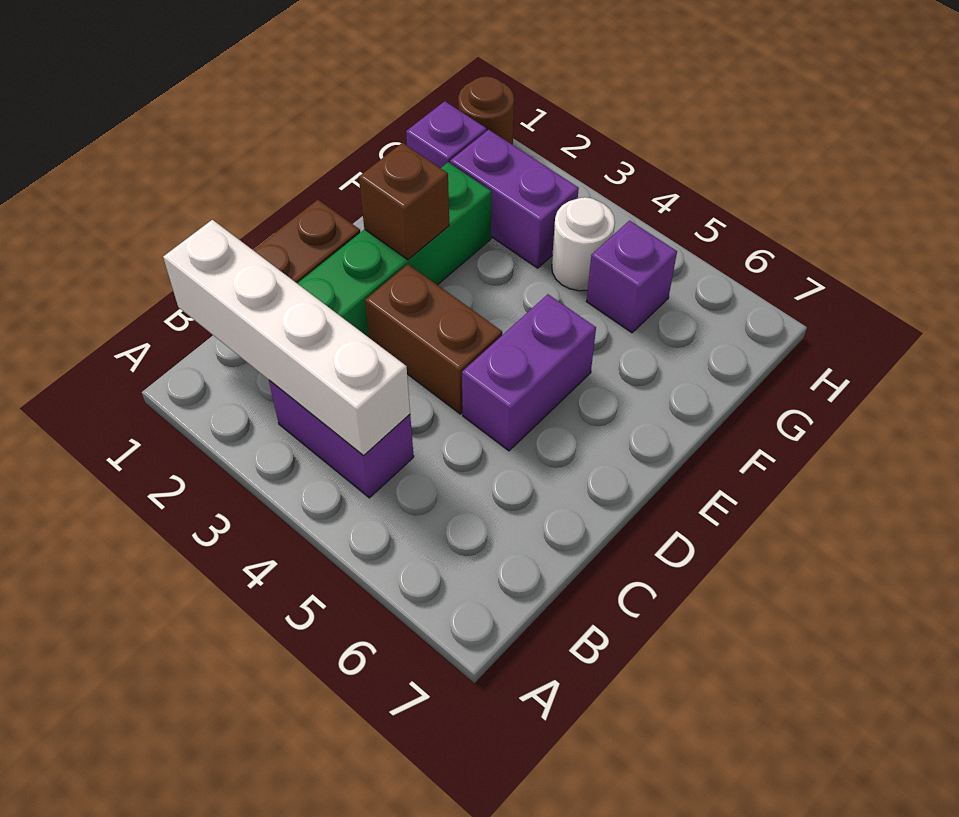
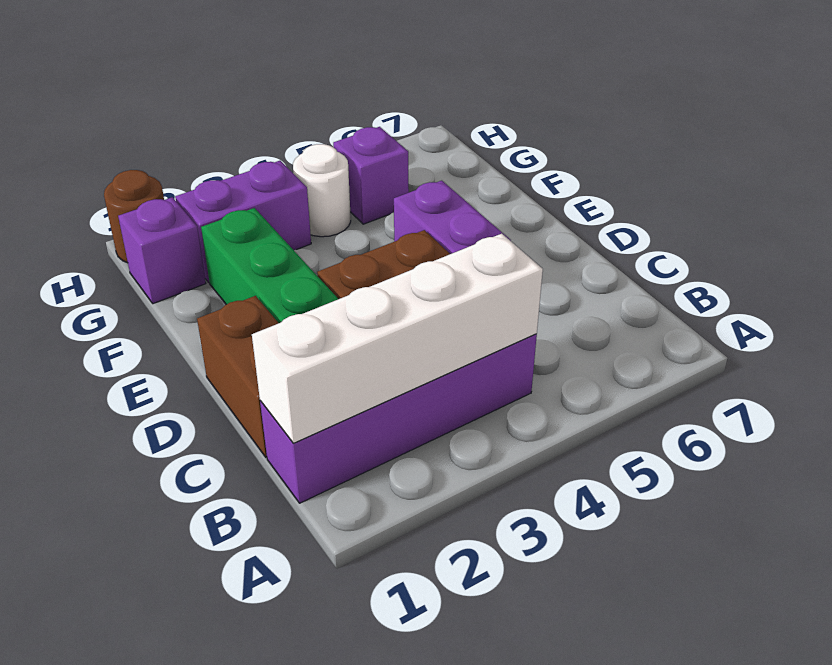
purple brick B3:B4 level 1 -> purple brick B1:B4 level 1
brown brick E2 level 2 -> none

